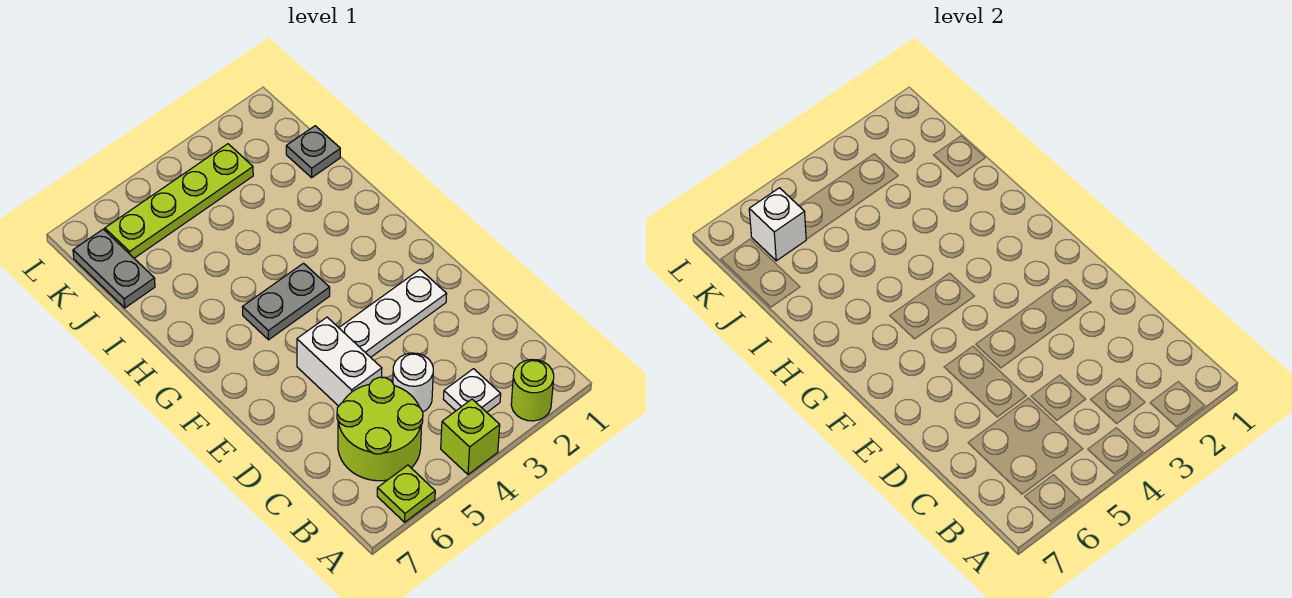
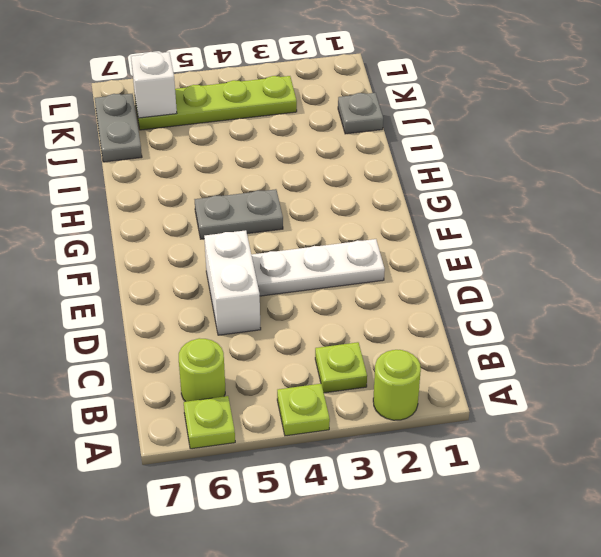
lime brick A4 level 1 -> lime plate A4 level 1
white plate B3 level 1 -> lime plate B3 level 1
lime round brick B5:C6 level 1 -> lime round brick B6 level 1
white round brick C4 level 1 -> none

